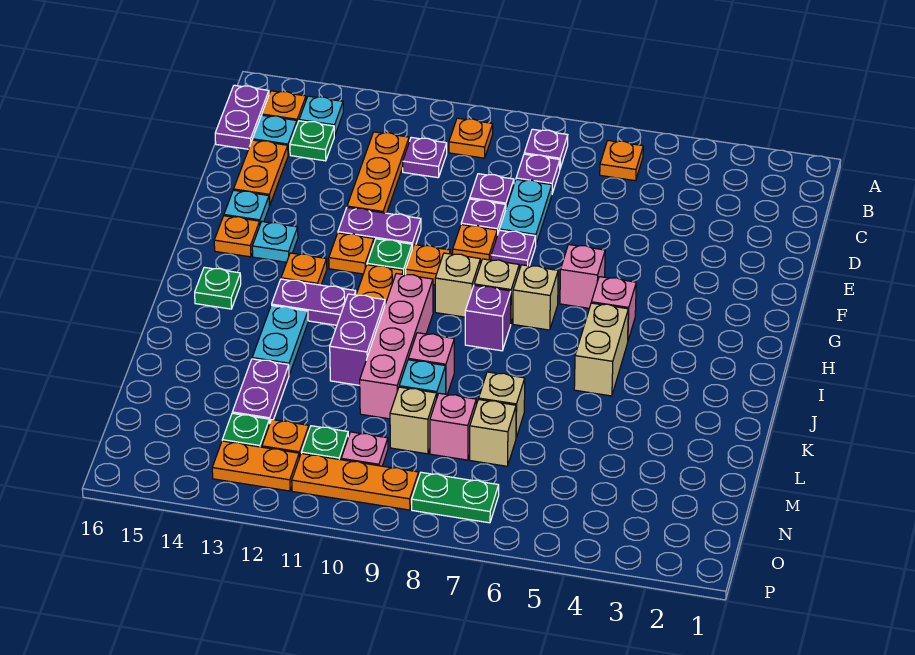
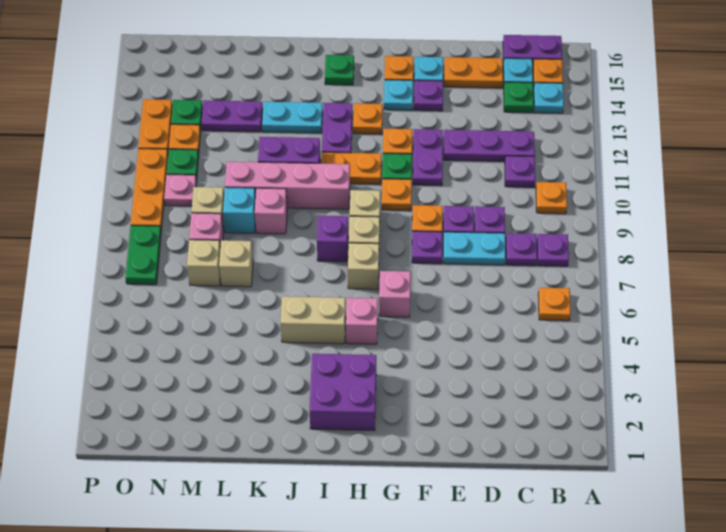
orange plate C12:E12 level 1 -> purple plate C12:E12 level 1
none -> purple plate F14 level 1
none -> purple brick H2:I3 level 1

